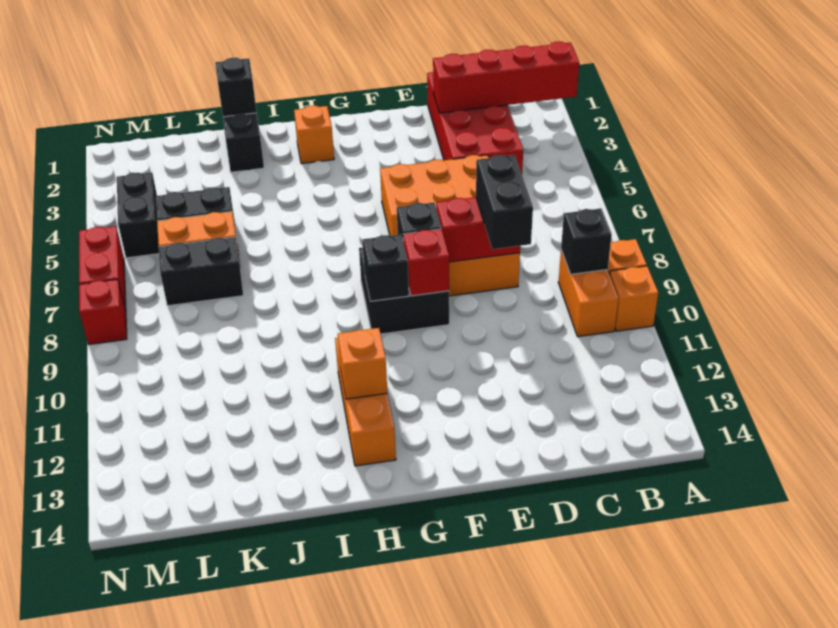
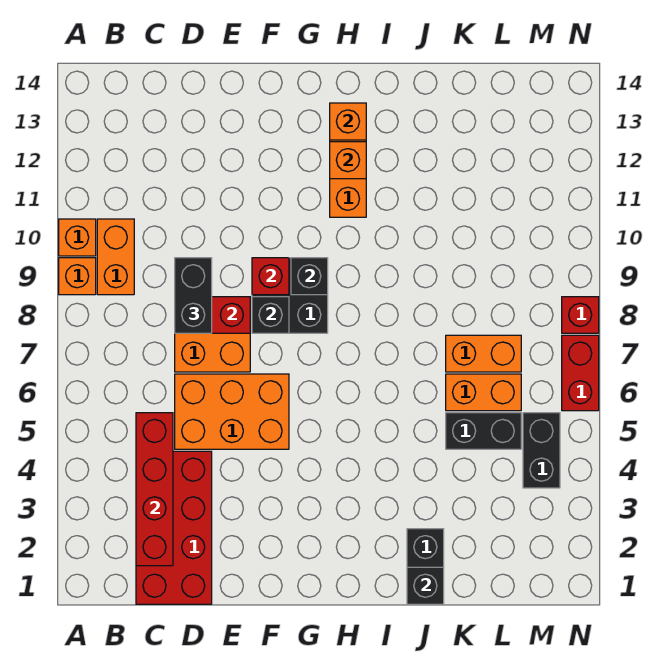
red brick A2:D2 level 2 -> red brick C2:C5 level 2
black brick B9 level 2 -> none
orange brick H2 level 1 -> orange brick H13 level 2
black brick K7:L7 level 1 -> orange brick K7:L7 level 1

